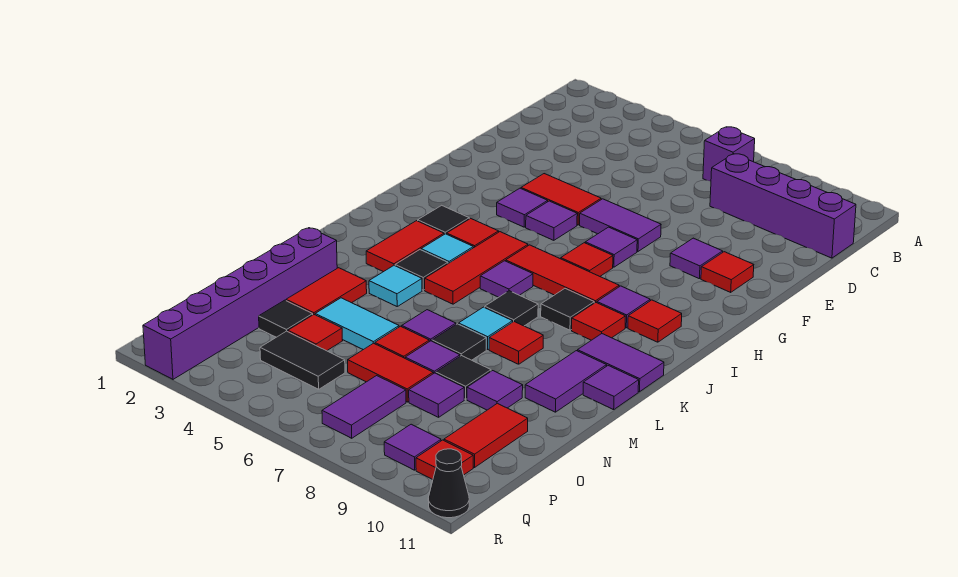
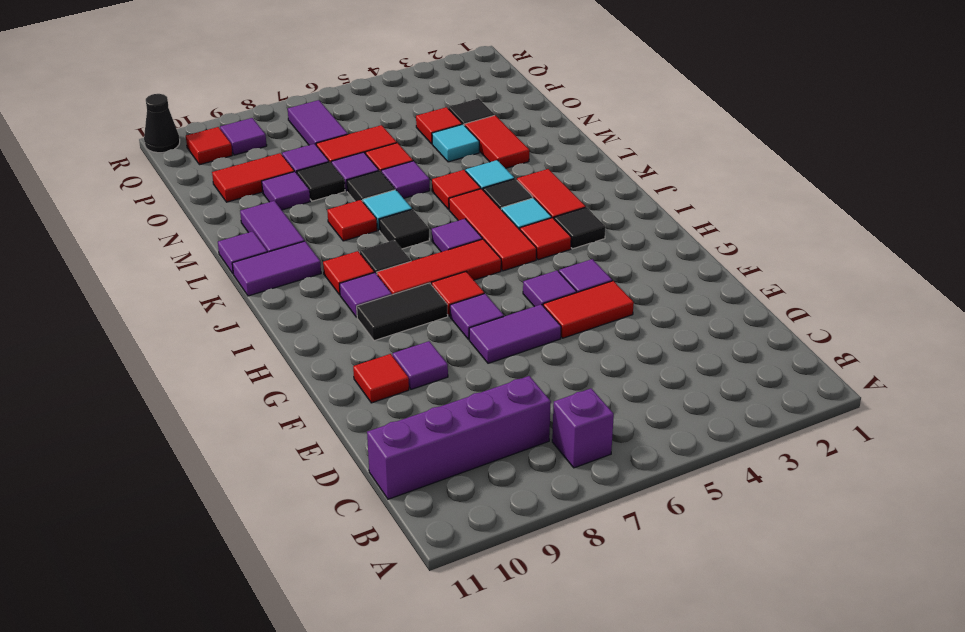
red tile I10 level 1 -> red tile L5 level 1
purple brick M2:R2 level 1 -> none
cyan tile N4:N5 level 1 -> cyan tile N4 level 1
red tile O10:P10 level 1 -> red tile O9:O10 level 1
black tile P4:P5 level 1 -> black tile H8:H9 level 1

